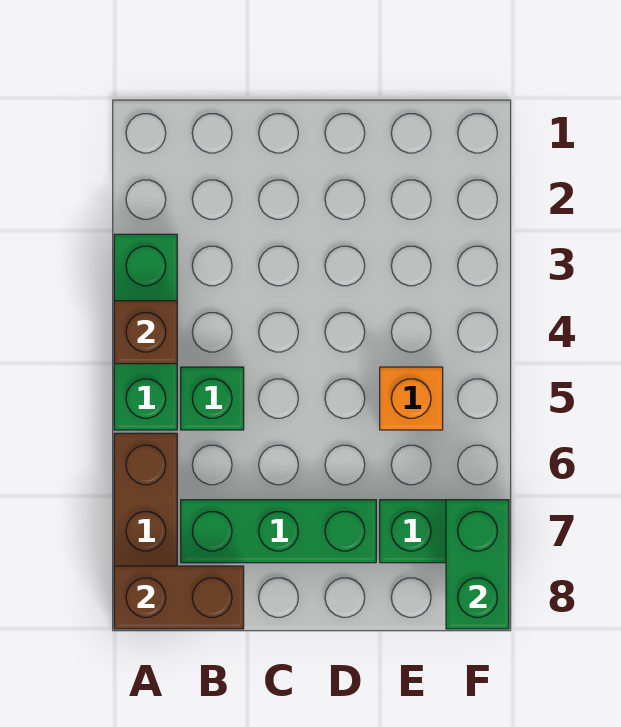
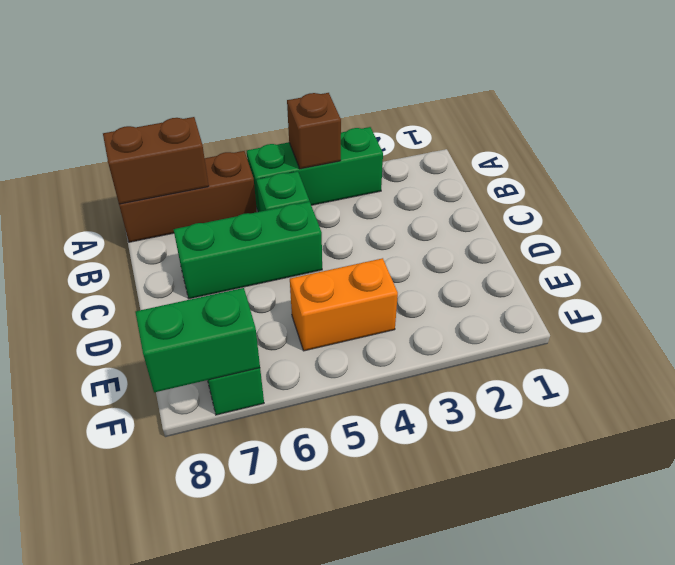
brown brick A8:B8 level 2 -> brown brick A7:A8 level 2
green brick B7:D7 level 1 -> green brick C5:C7 level 1
orange brick E5 level 1 -> orange brick E4:E5 level 1

